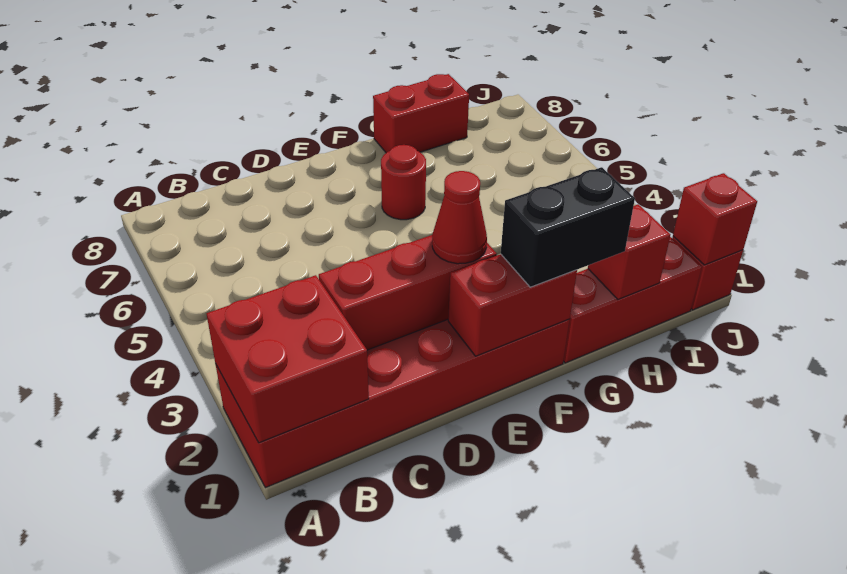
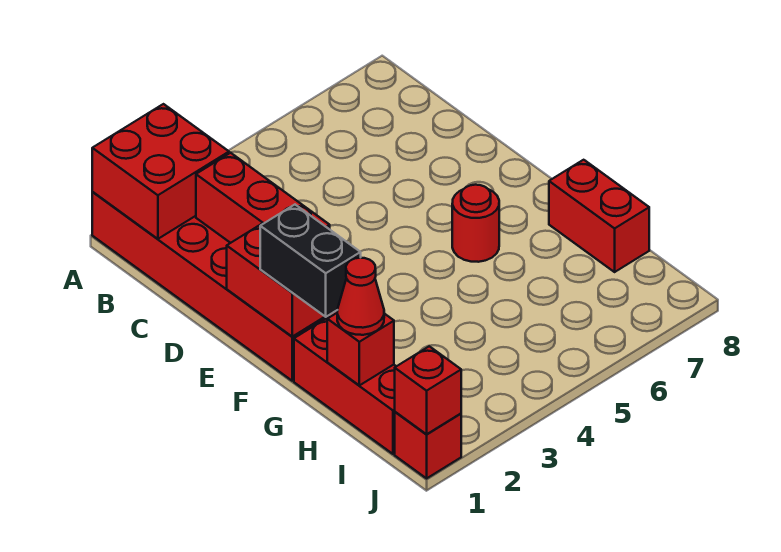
red cone E2 level 3 -> red cone H1 level 3

